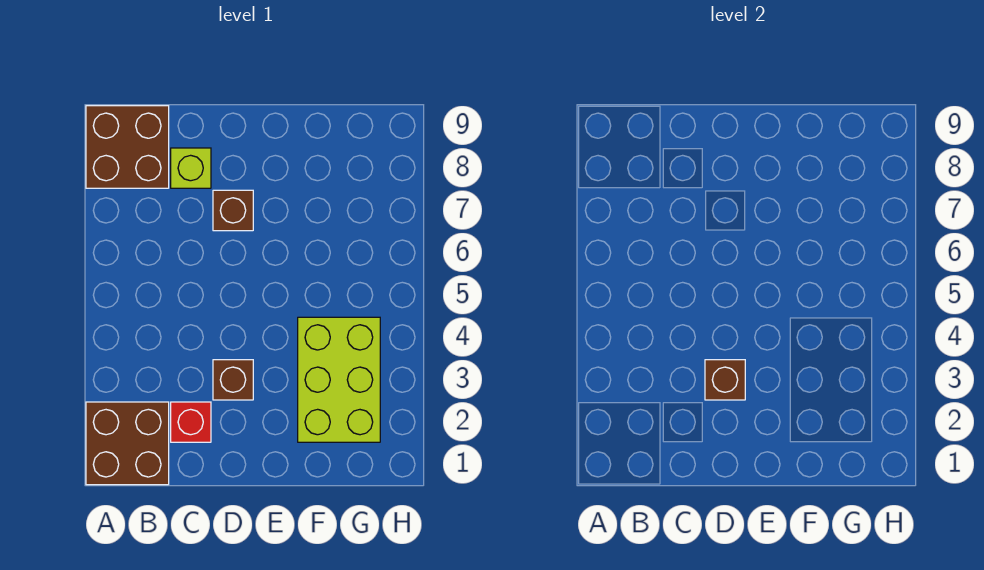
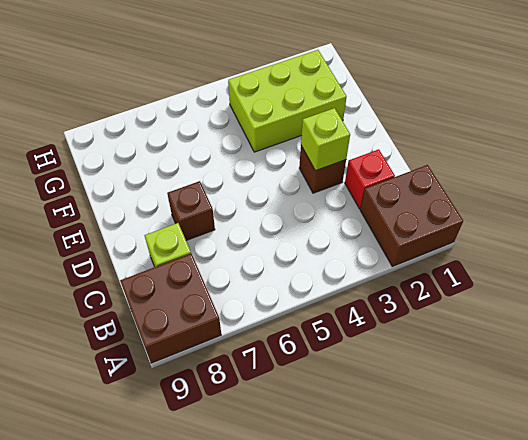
brown brick D3 level 2 -> lime brick D3 level 2

